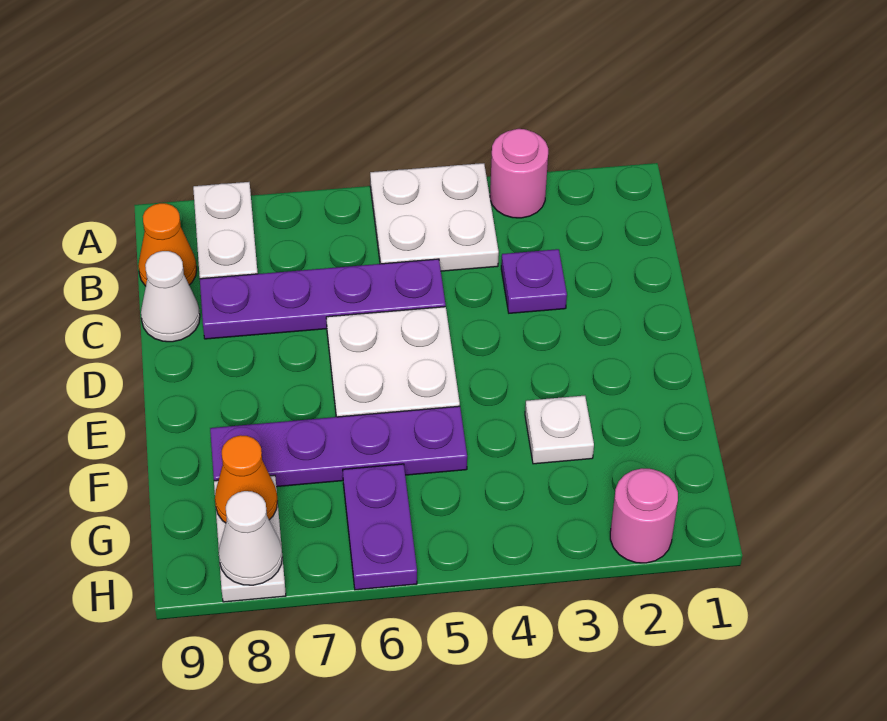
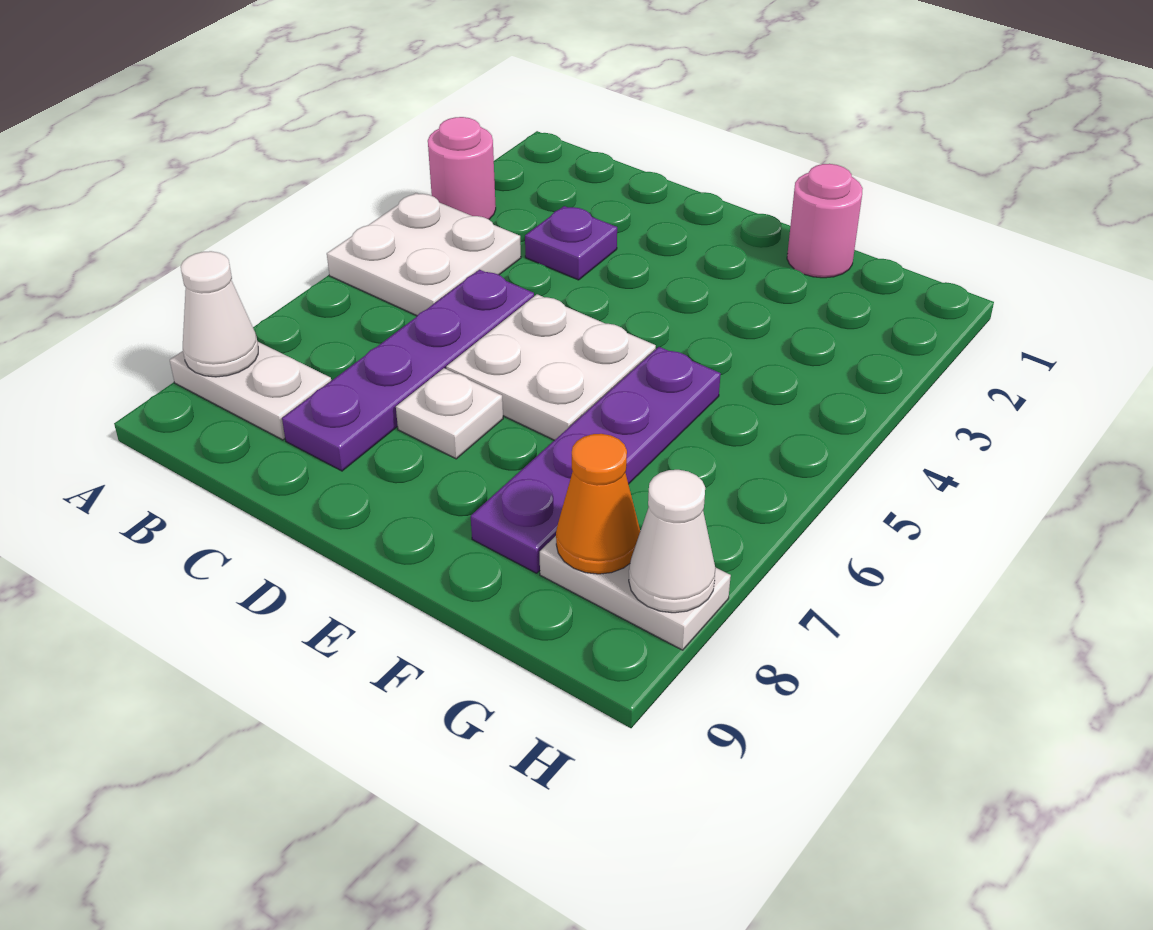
orange cone B9 level 1 -> none
white cone C9 level 1 -> white cone A8 level 2
white plate F3 level 1 -> white plate D7 level 1
purple plate G6:H6 level 1 -> none
pink round brick H2 level 1 -> pink round brick F1 level 1

